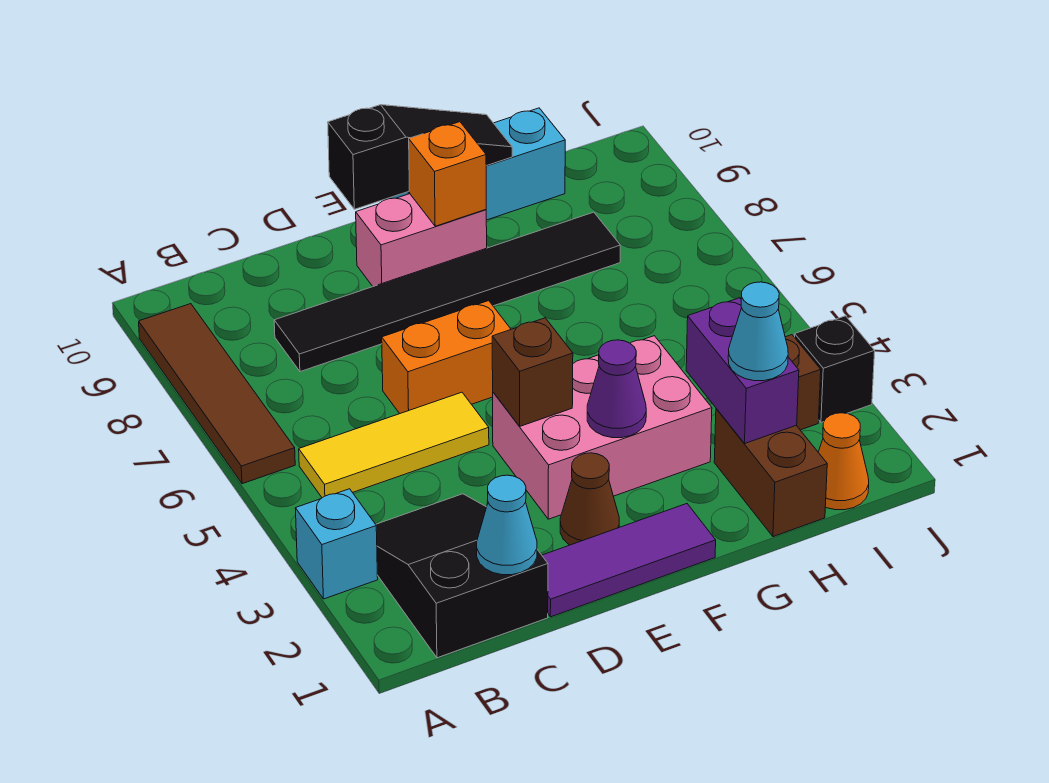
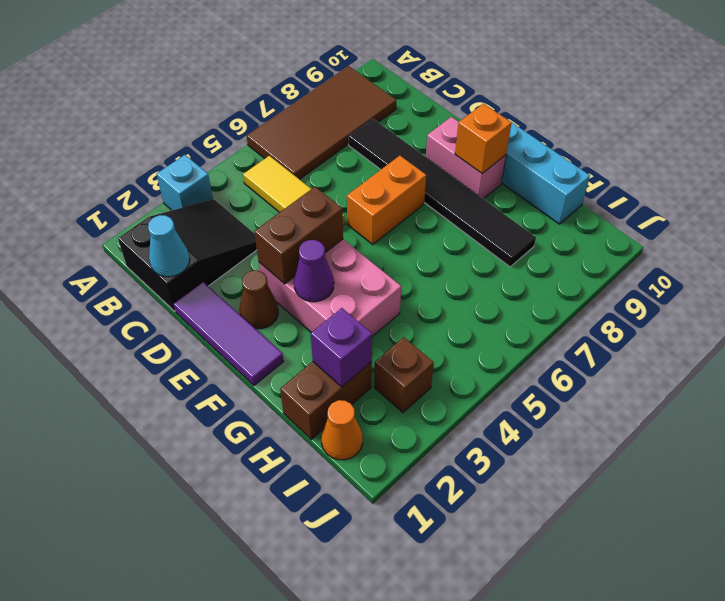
brown tile A6:A9 level 1 -> brown tile A6:B9 level 1
orange brick D6:E6 level 1 -> orange brick E6:E7 level 1
brown brick E4 level 2 -> brown brick E3:E4 level 2
black slope E10:G10 level 2 top E -> none
purple brick H2:H3 level 2 -> purple brick H2 level 2
cyan cone H2 level 3 -> none
black brick J3 level 1 -> none

